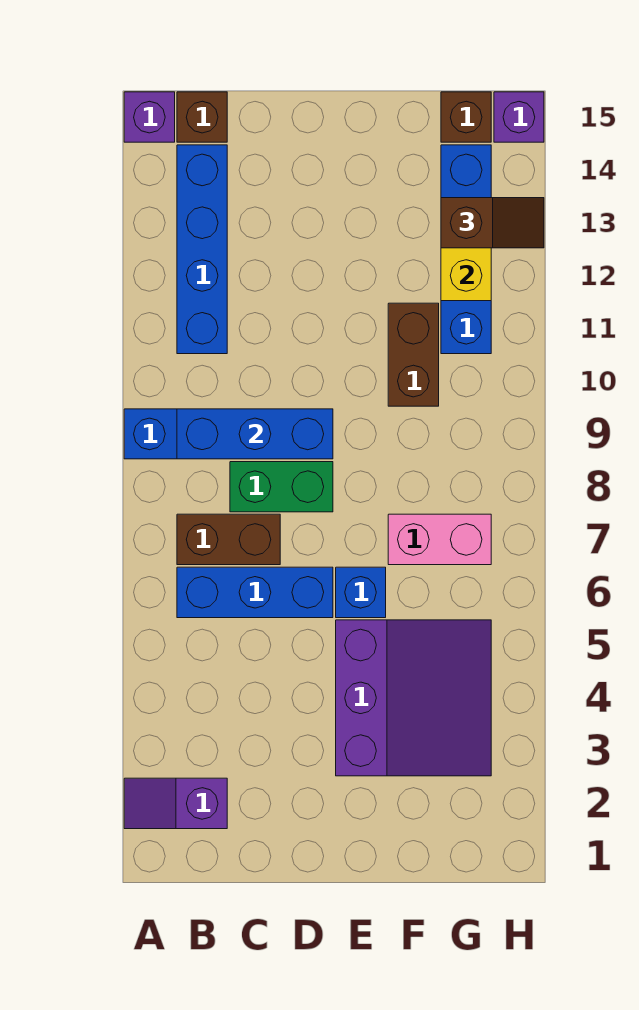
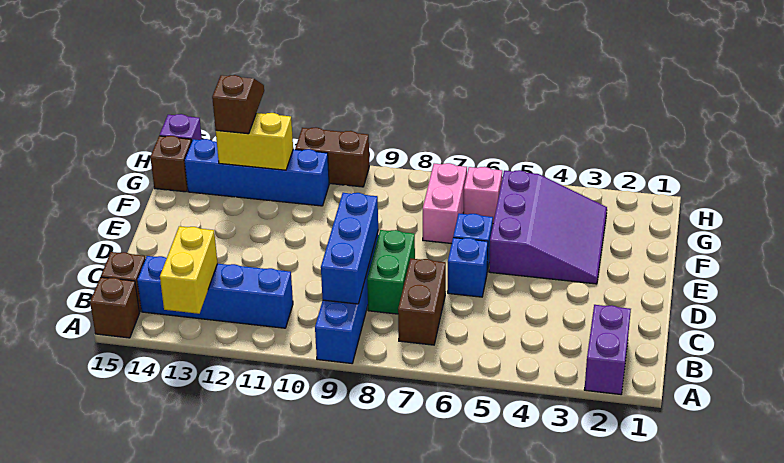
purple slope A2:B2 level 1 top B -> purple brick A2:B2 level 1
none -> yellow brick A13:B13 level 2
purple brick A15 level 1 -> brown brick A15 level 1
blue brick B6:D6 level 1 -> blue brick D6 level 1
purple slope E3:G5 level 1 top E -> purple slope E3:G5 level 1 top 5
brown brick F10:F11 level 1 -> brown brick H10:H11 level 1
none -> pink brick G6 level 1

